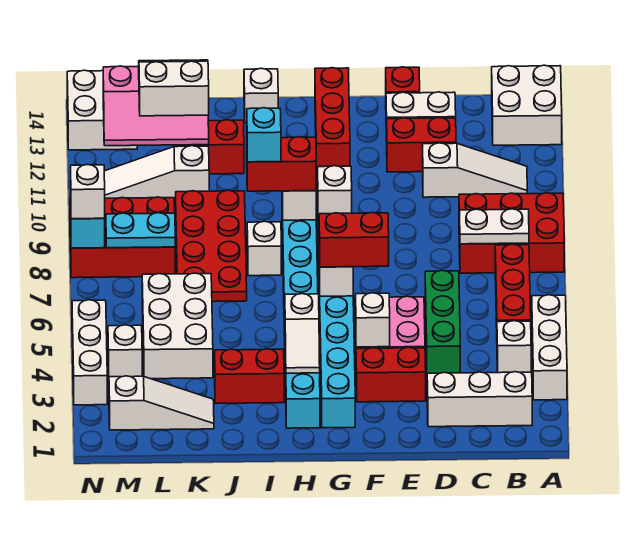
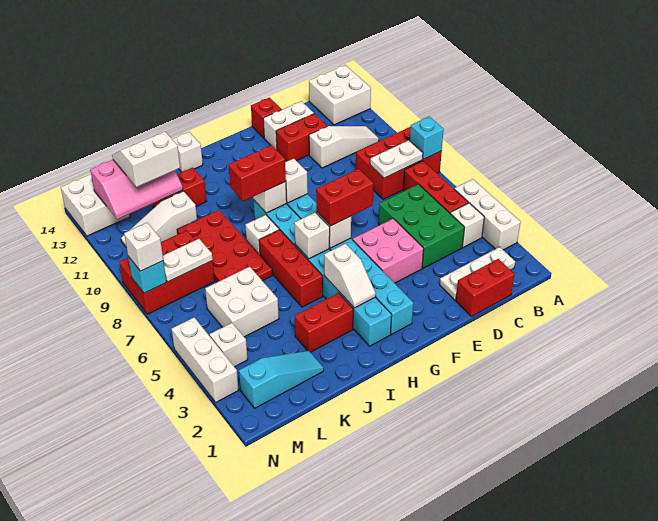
white brick B2:D2 level 1 -> white plate B2:D2 level 1
green brick D4:D6 level 1 -> green brick C4:D6 level 1
red brick E3:F3 level 1 -> red brick C1:D1 level 1
white brick F4 level 2 -> white brick H6 level 2
red brick G12:G14 level 1 -> red brick I5:I7 level 1
cyan brick I9 level 4 -> cyan brick A8 level 2
white slope K2:M2 level 1 top M -> cyan slope K2:M2 level 1 top M
white brick K4:L6 level 1 -> white brick K5:L6 level 1
cyan plate L8:M8 level 2 -> white plate L8:M8 level 2

